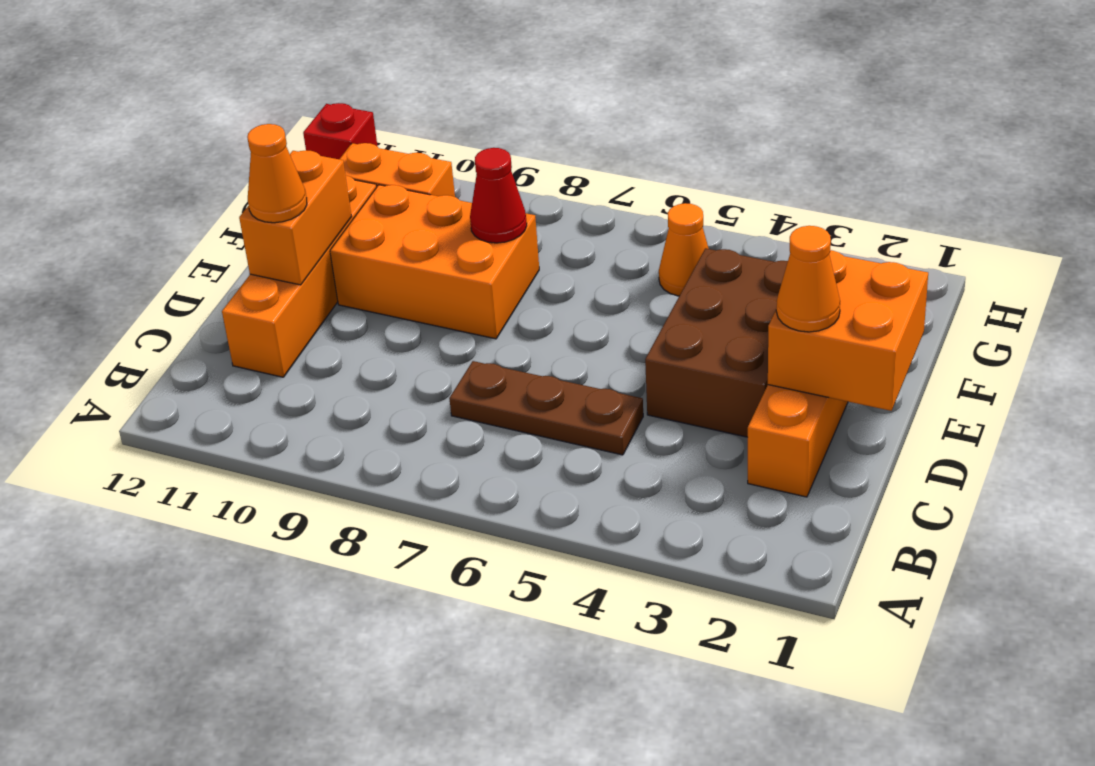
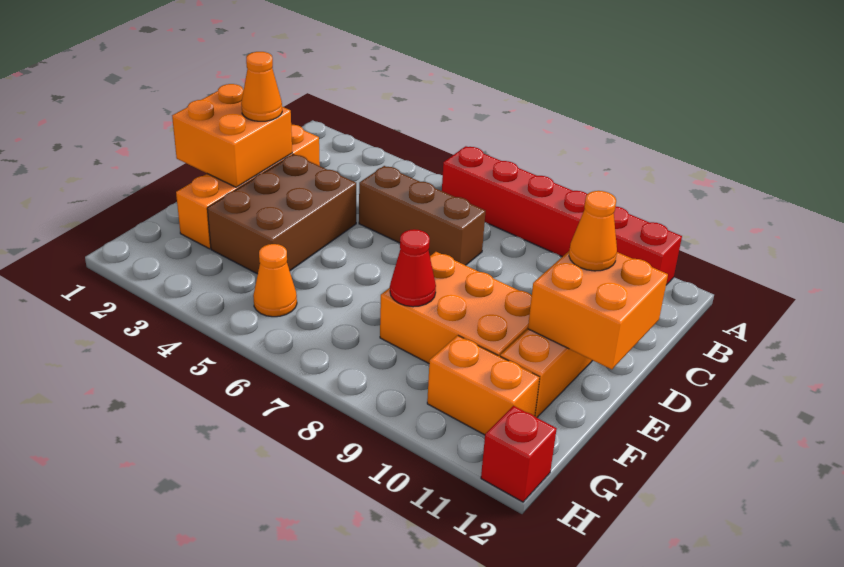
none -> red brick A6:A11 level 1
brown plate C5:C7 level 1 -> brown brick C5:C7 level 1
orange brick D11:E11 level 2 -> orange brick D11:E12 level 2

